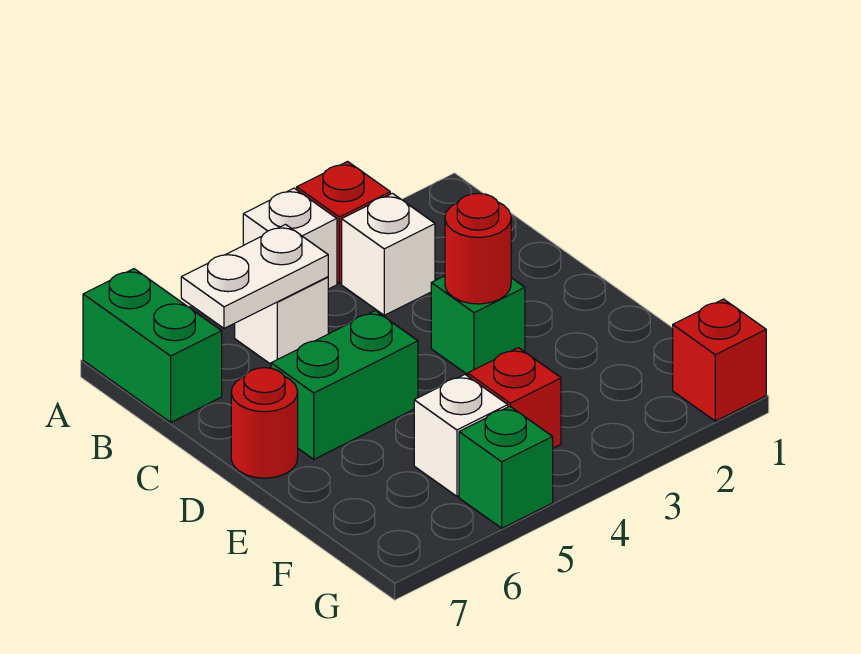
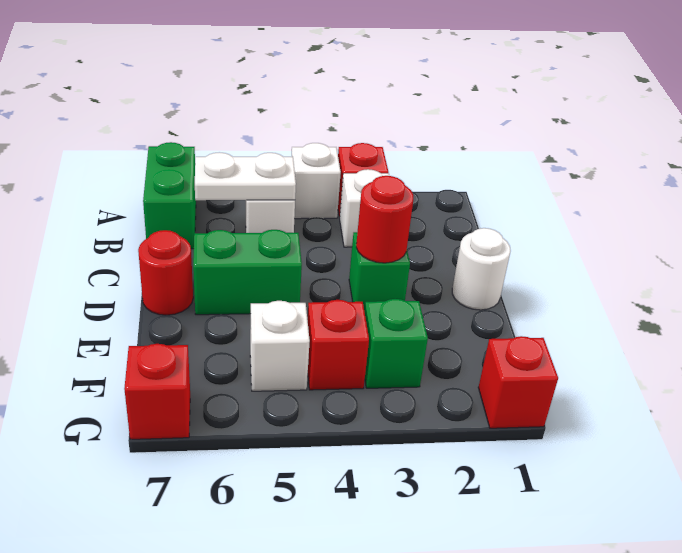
none -> white round brick D1 level 1
green brick G5 level 1 -> green brick F3 level 1
none -> red brick G7 level 1

